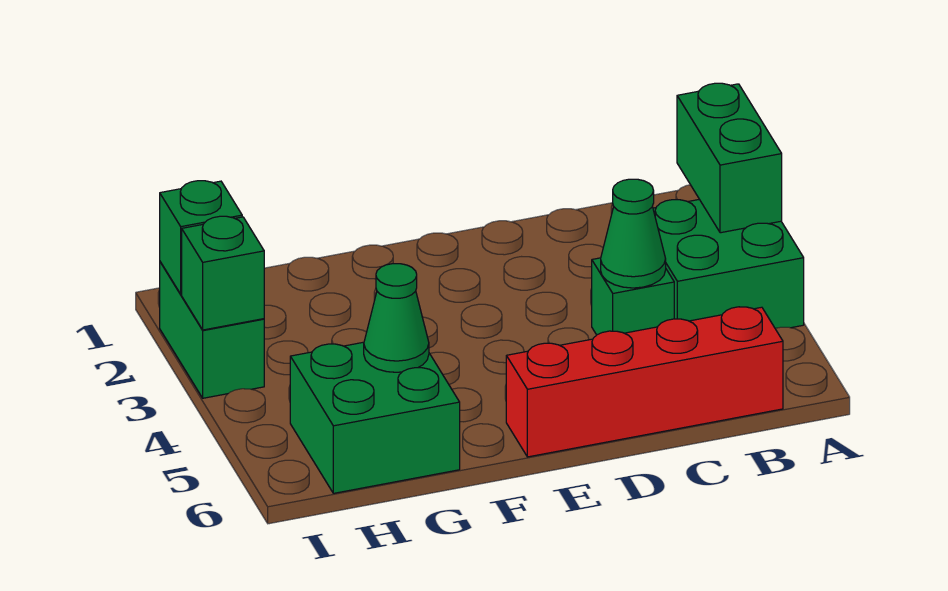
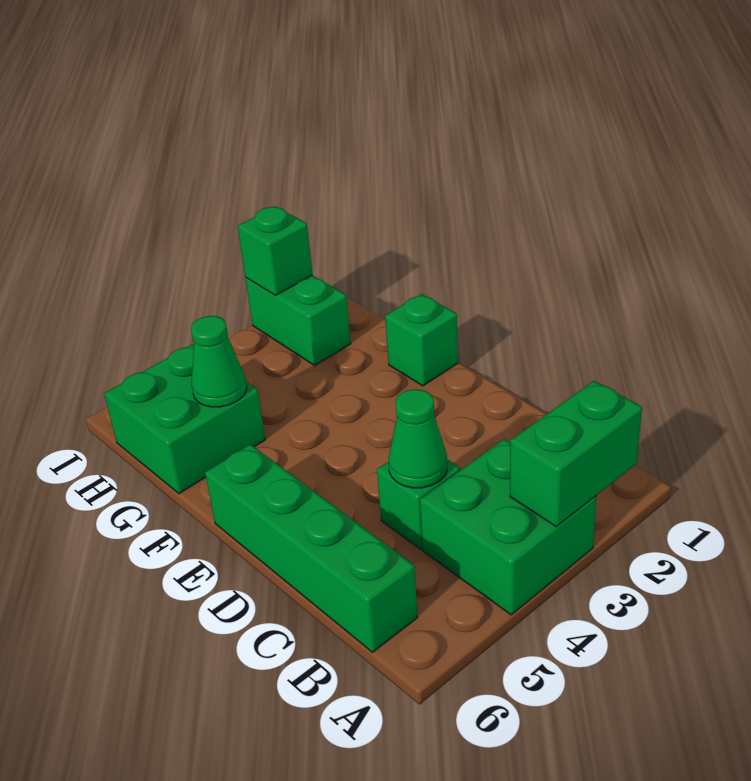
red brick B6:E6 level 1 -> green brick B6:E6 level 1
green brick I2:I3 level 1 -> green brick H2:I2 level 1
green brick I3 level 2 -> green brick F1 level 1

